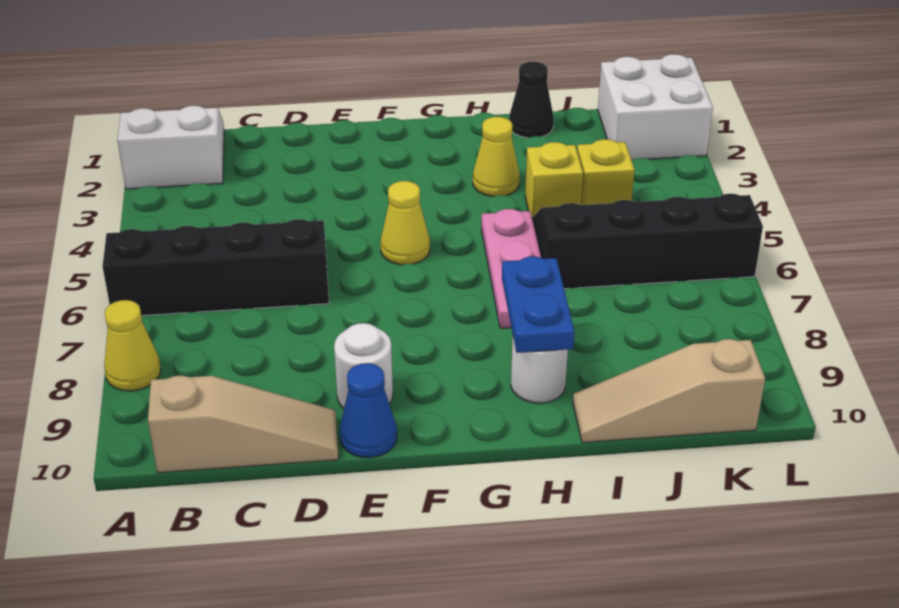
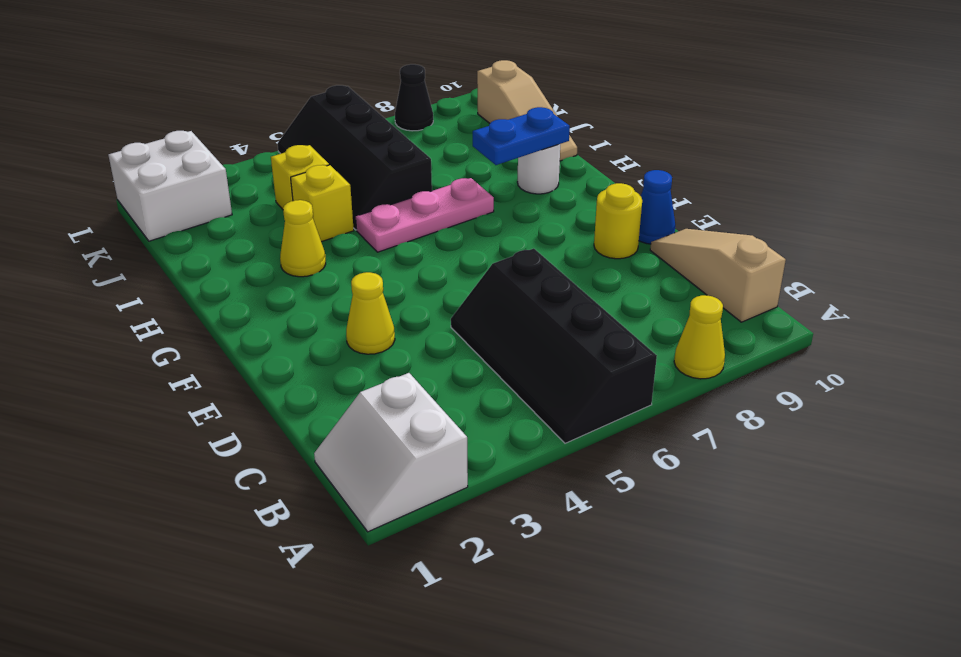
white round brick E9 level 1 -> yellow round brick E9 level 1
yellow cone F5 level 1 -> yellow cone E3 level 1
black cone I1 level 1 -> black cone L8 level 1

